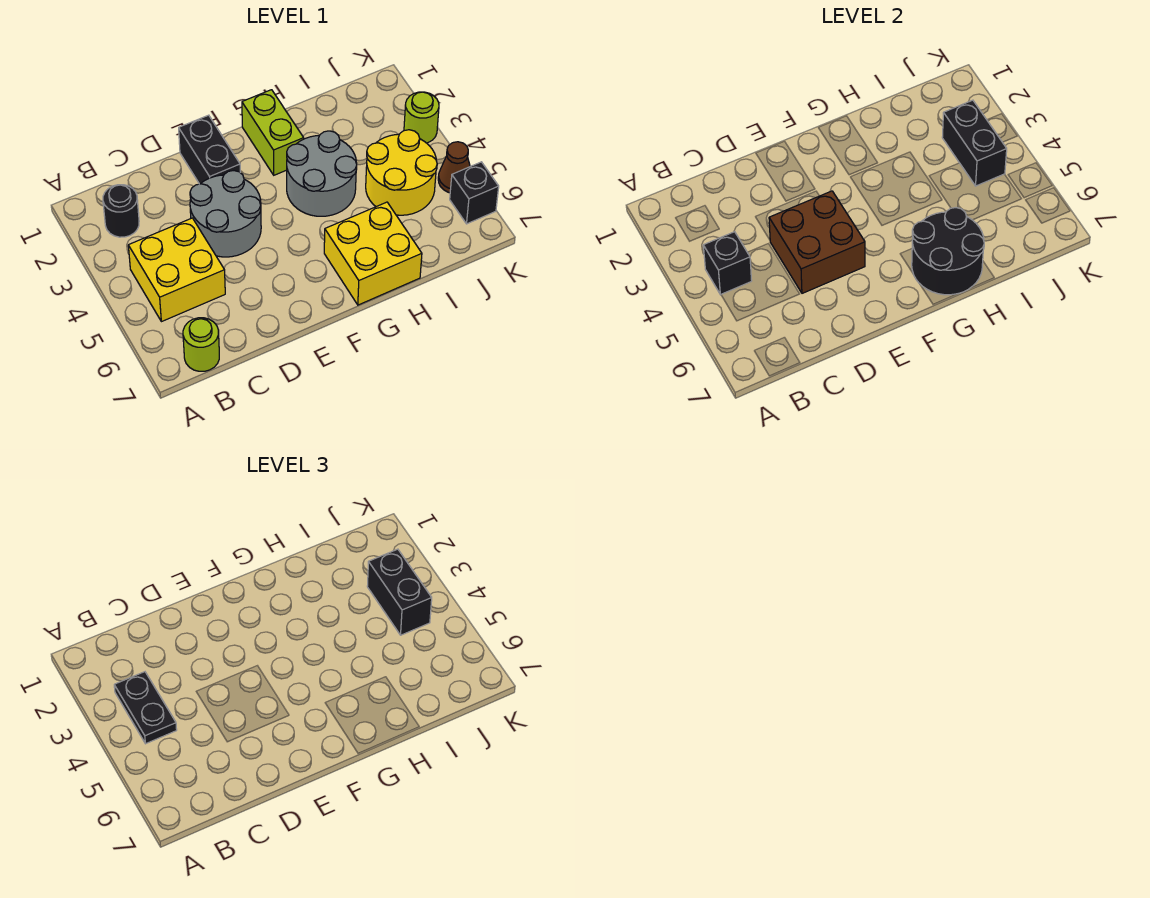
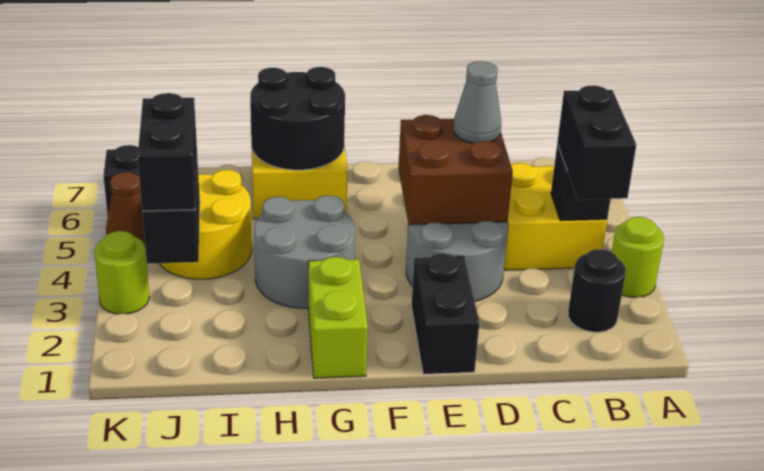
black plate B3:B4 level 3 -> black brick B3:B4 level 3
lime round brick B7 level 1 -> lime round brick A3 level 1
none -> grey cone D5 level 3

